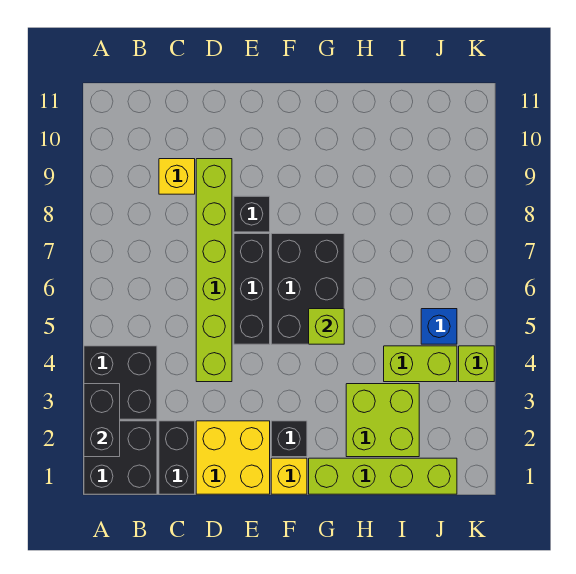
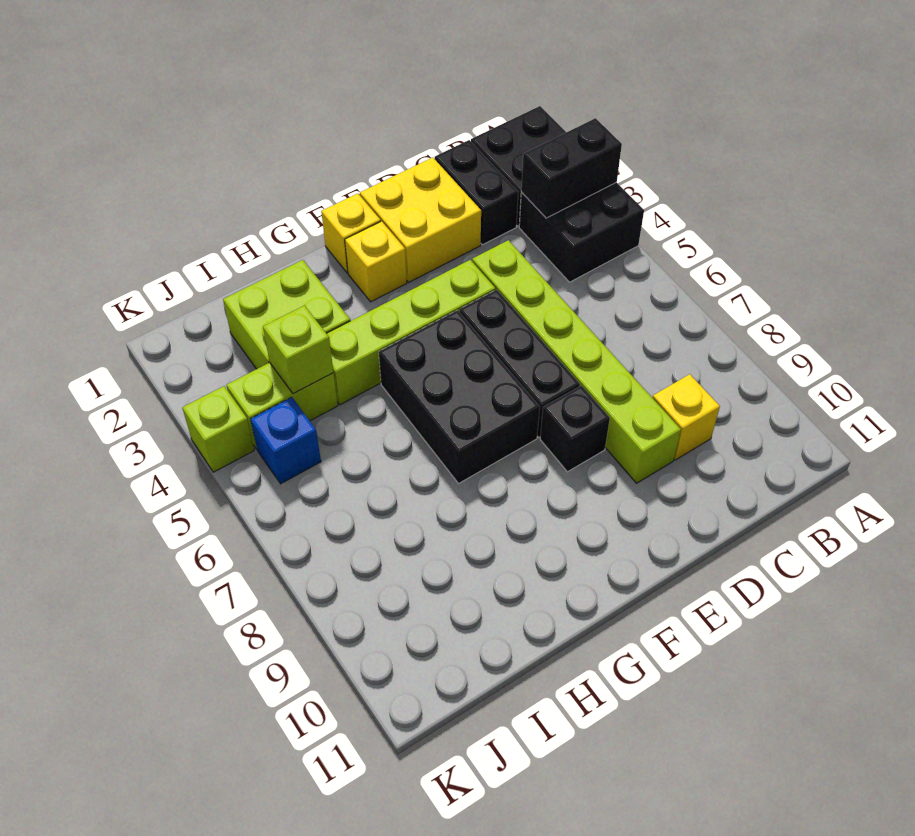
black brick A2:A3 level 2 -> black brick A3:B3 level 2
black brick F2 level 1 -> yellow brick F2 level 1
lime brick G1:J1 level 1 -> lime brick E4:H4 level 1
lime brick G5 level 2 -> lime brick I4 level 2

